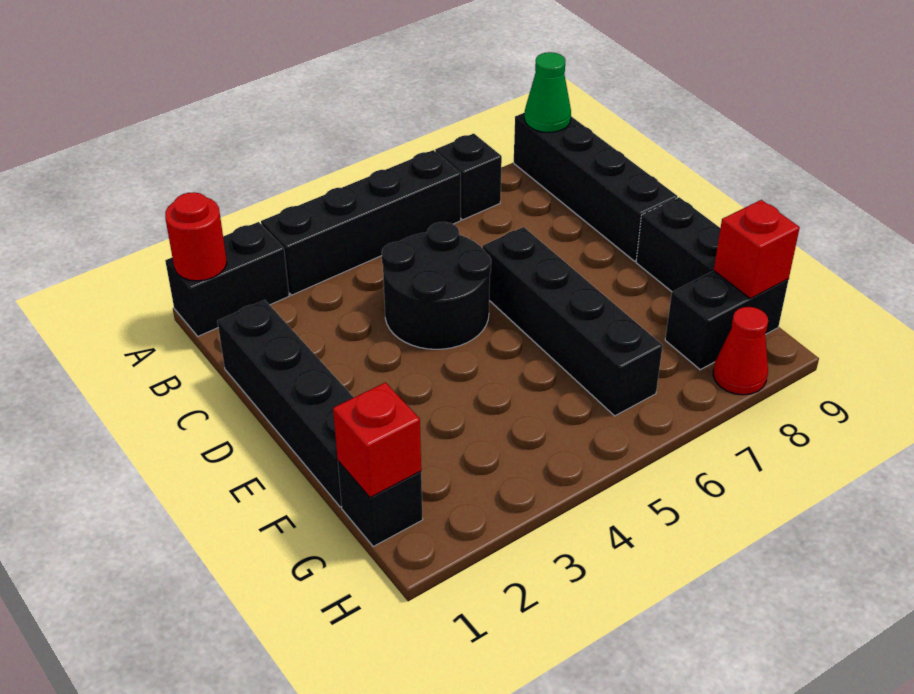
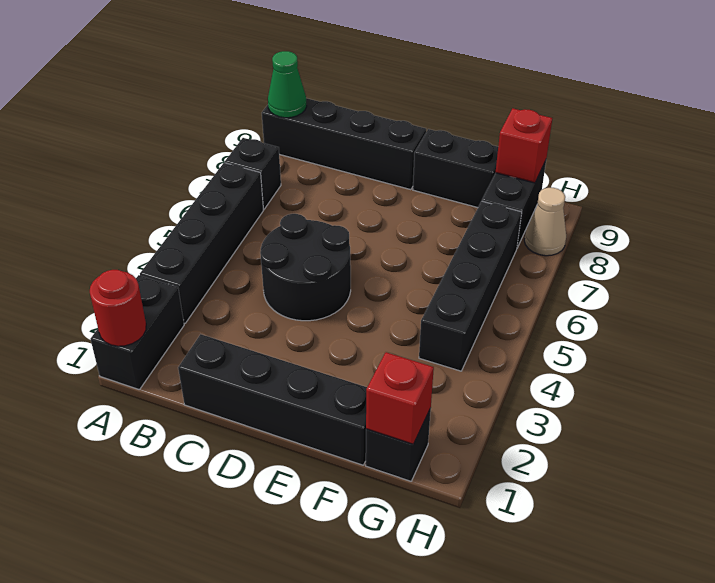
black brick D6:G6 level 1 -> black brick G4:G7 level 1
red cone H8 level 1 -> tan cone H8 level 1

